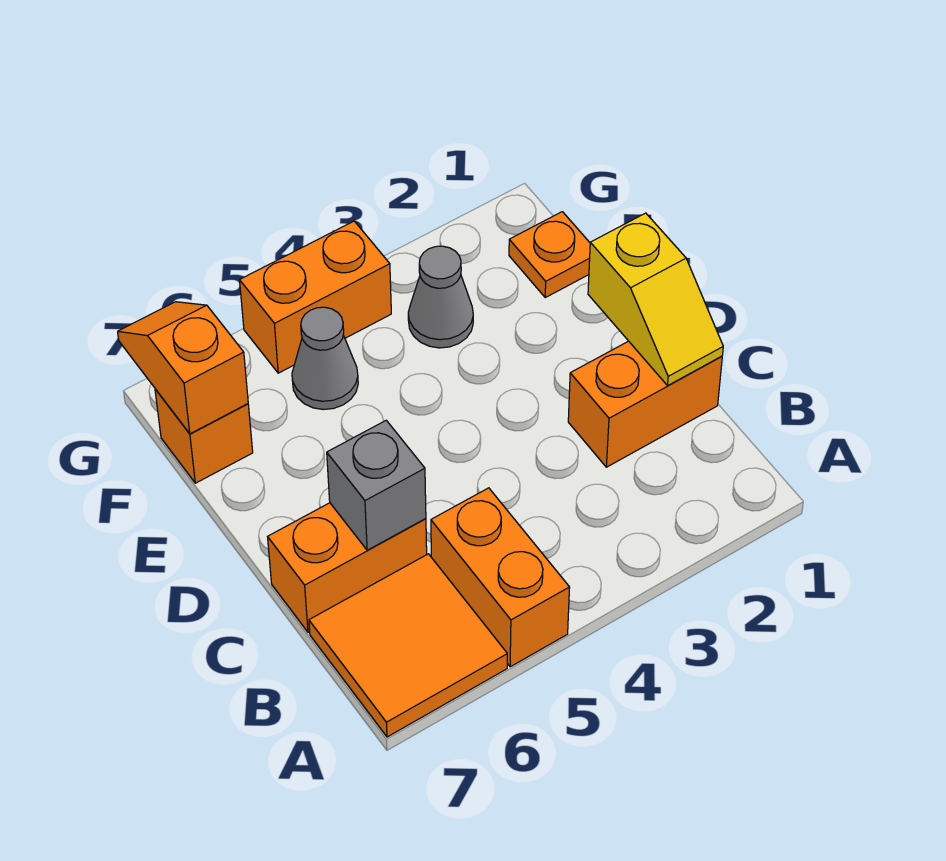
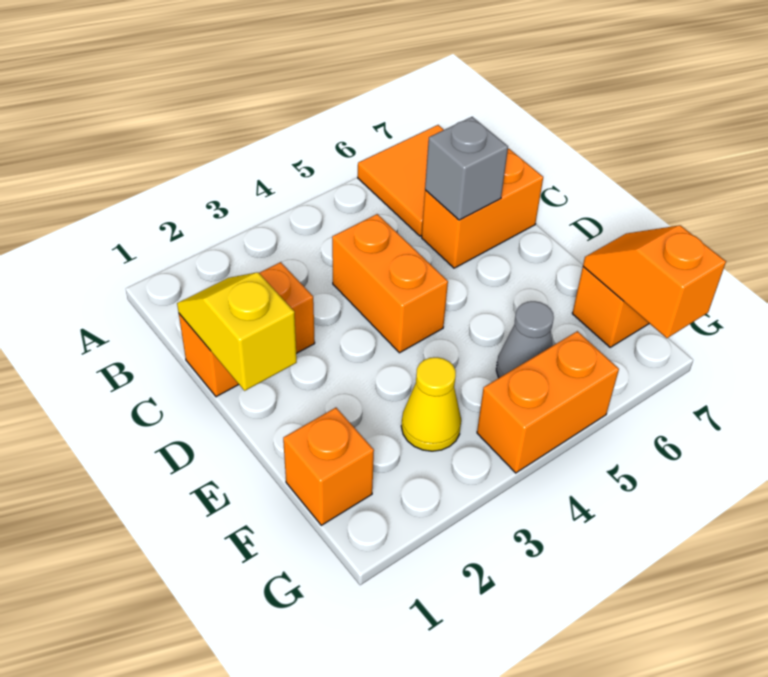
orange brick A5:B5 level 1 -> orange brick C4:D4 level 1
orange plate F1 level 1 -> orange brick F1 level 1
grey cone F3 level 1 -> yellow cone F3 level 1
orange slope F7:G7 level 2 top F -> orange slope F7:G7 level 2 top G

